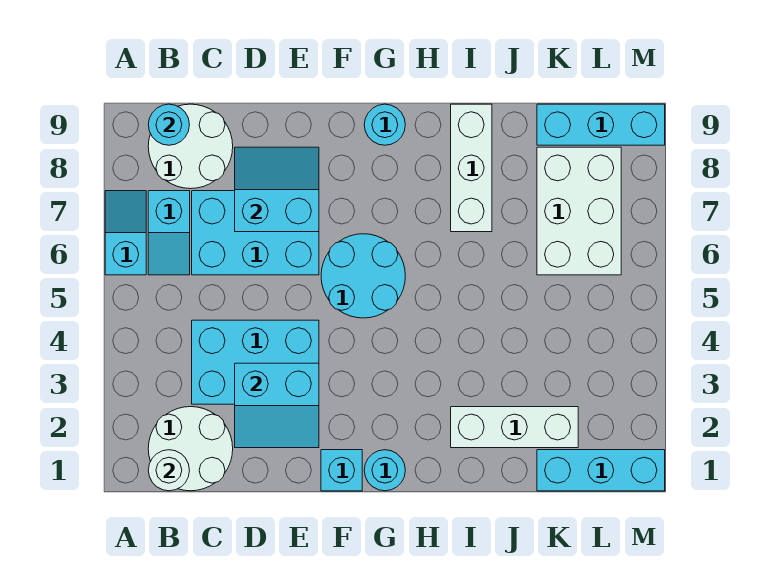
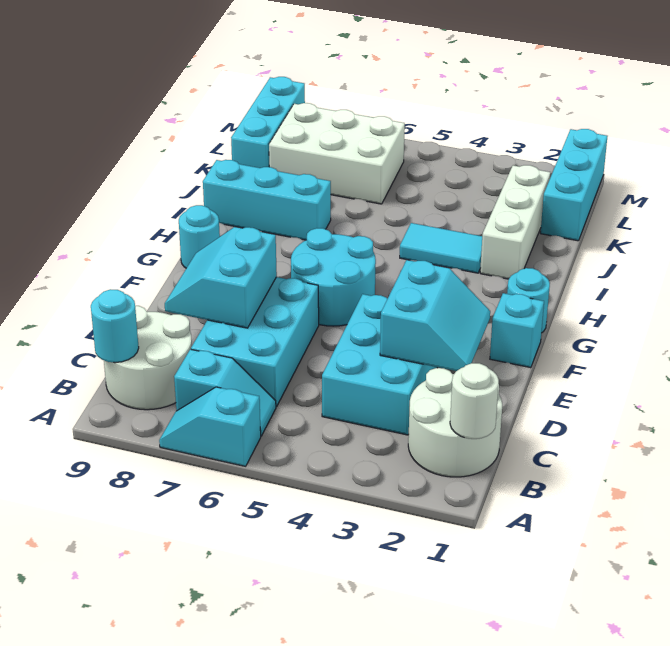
none -> cyan tile I3:I4 level 1
white brick I7:I9 level 1 -> cyan brick I7:I9 level 1

